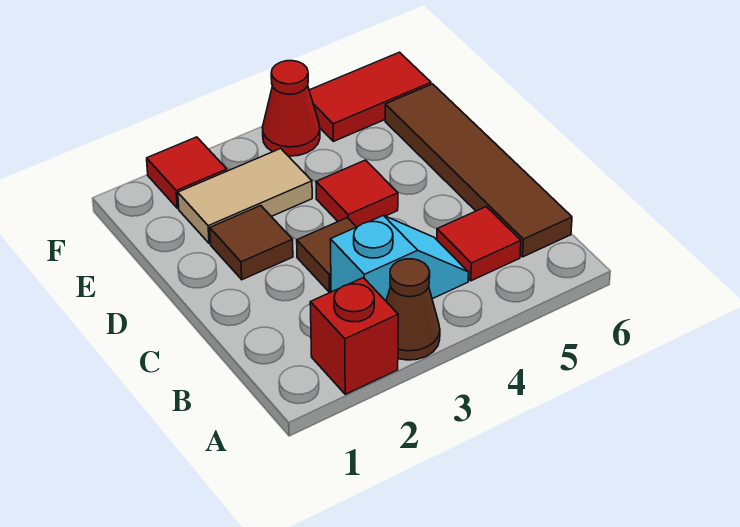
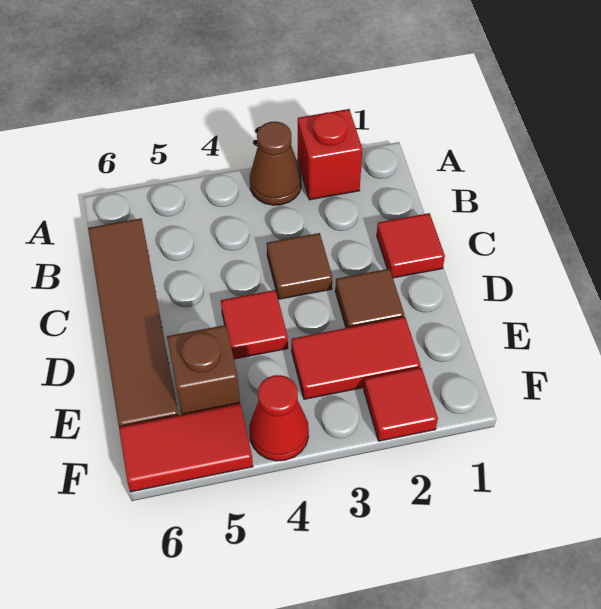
cyan slope B3:B4 level 1 top 3 -> none
red tile B5 level 1 -> red tile C1 level 1
tan tile E2:E3 level 1 -> red tile E2:E3 level 1
none -> brown brick E5 level 1

